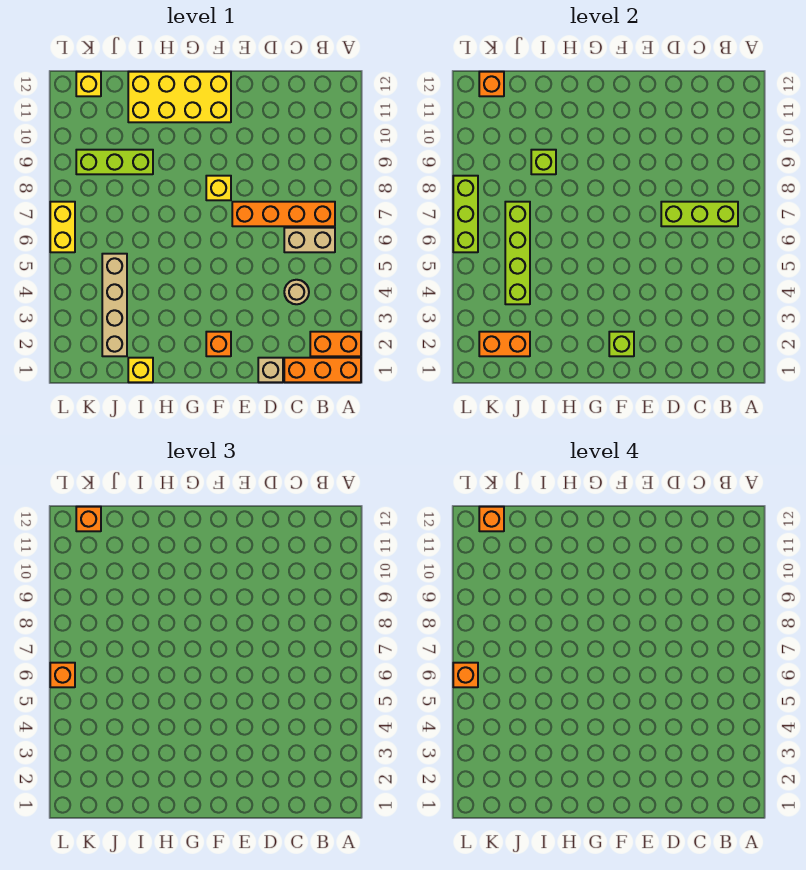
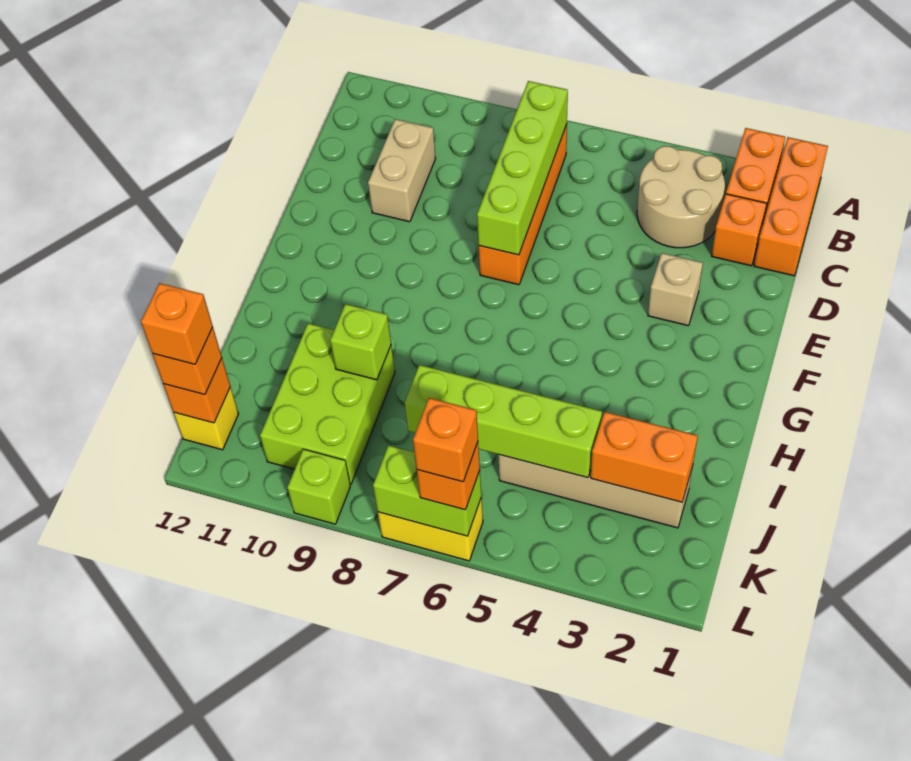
tan brick B6:C6 level 1 -> tan brick C10:D10 level 1
lime brick B7:D7 level 2 -> lime brick B7:E7 level 2
tan round brick C4 level 1 -> tan round brick B3:C4 level 1
tan brick D1 level 1 -> tan brick E3 level 1
orange brick F2 level 1 -> orange brick C2 level 1
lime brick F2 level 2 -> lime brick L9 level 1
yellow brick F8 level 1 -> none
yellow brick F11:I12 level 1 -> none
yellow brick I1 level 1 -> none
lime brick I9:K9 level 1 -> lime brick I9:K10 level 1
orange brick J2:K2 level 2 -> orange brick J2:J3 level 2
lime brick L6:L8 level 2 -> lime brick L6:L7 level 2

